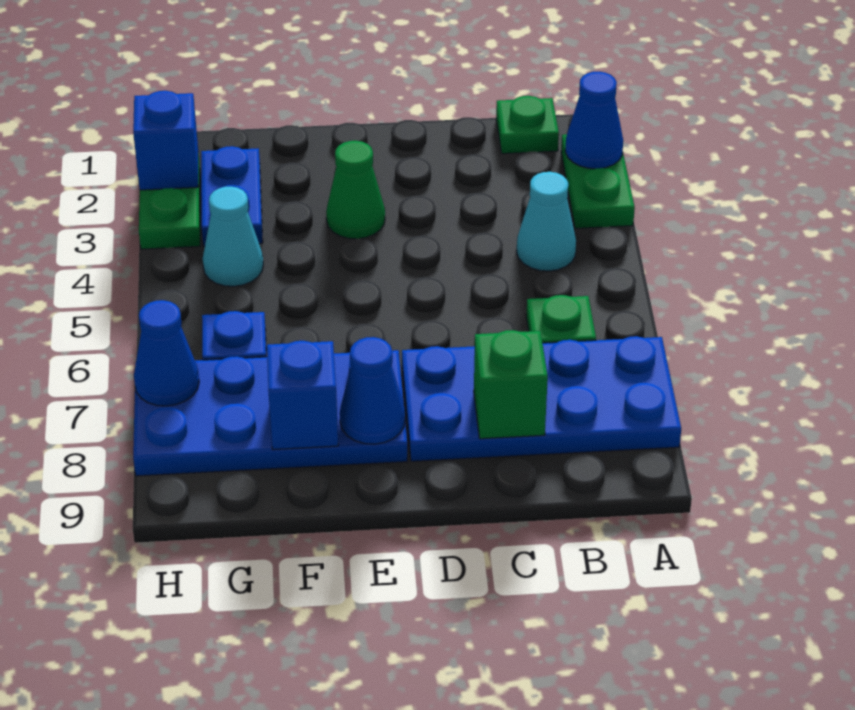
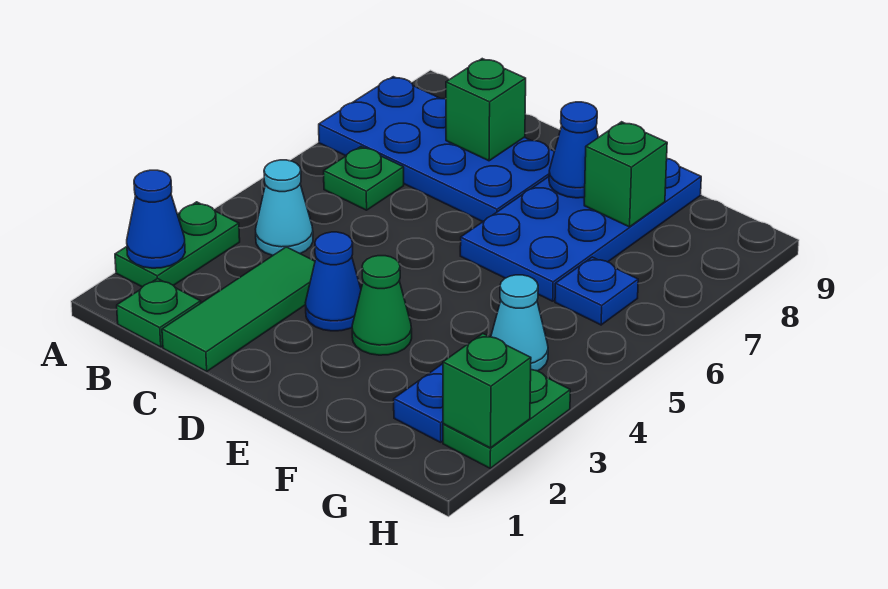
none -> green tile C1:C3 level 1
blue plate E7:H8 level 1 -> blue plate E6:F9 level 1
blue brick F8 level 2 -> green brick F8 level 2
blue brick H2 level 2 -> green brick H2 level 2
blue cone H7 level 2 -> blue cone D3 level 1

